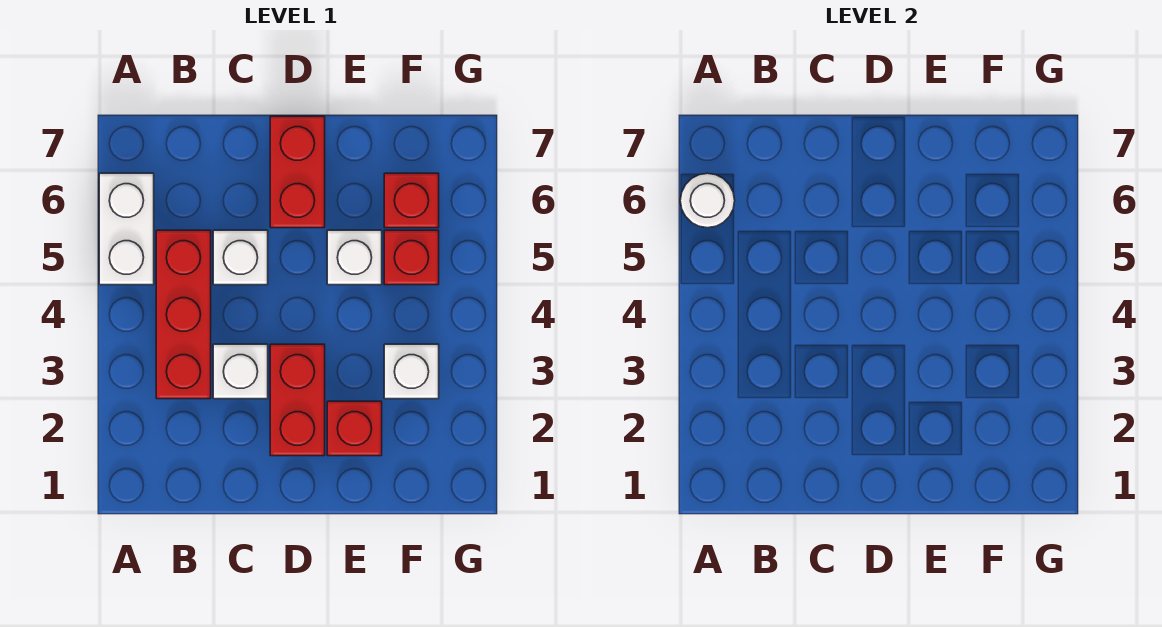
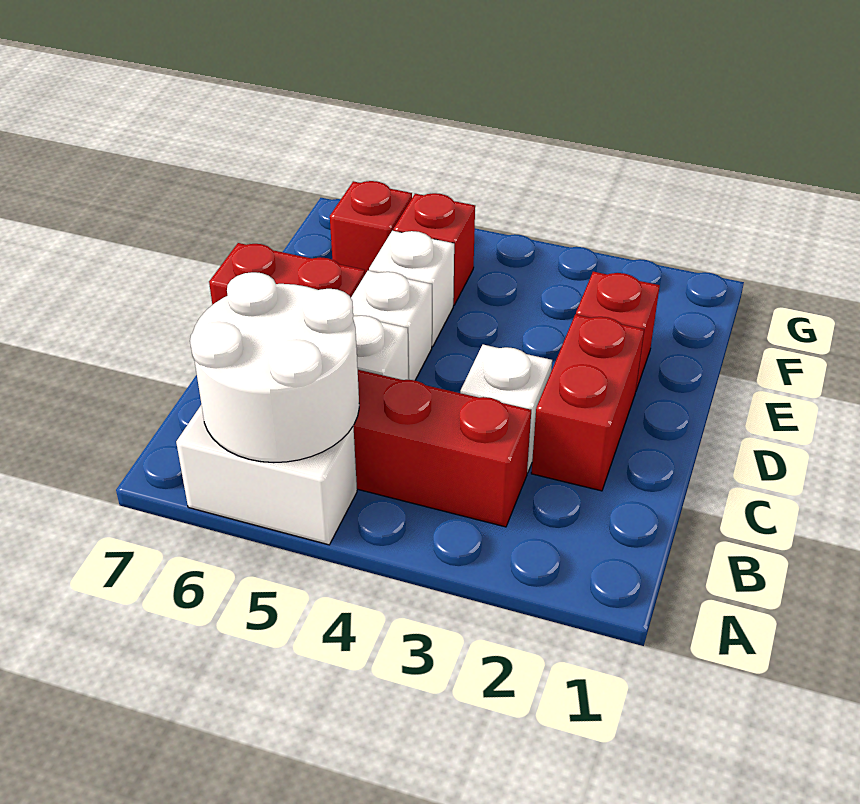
white round brick A6 level 2 -> white round brick A5:B6 level 2
red brick D2:D3 level 1 -> red brick C2:D2 level 1
white brick F3 level 1 -> white brick D5 level 1

